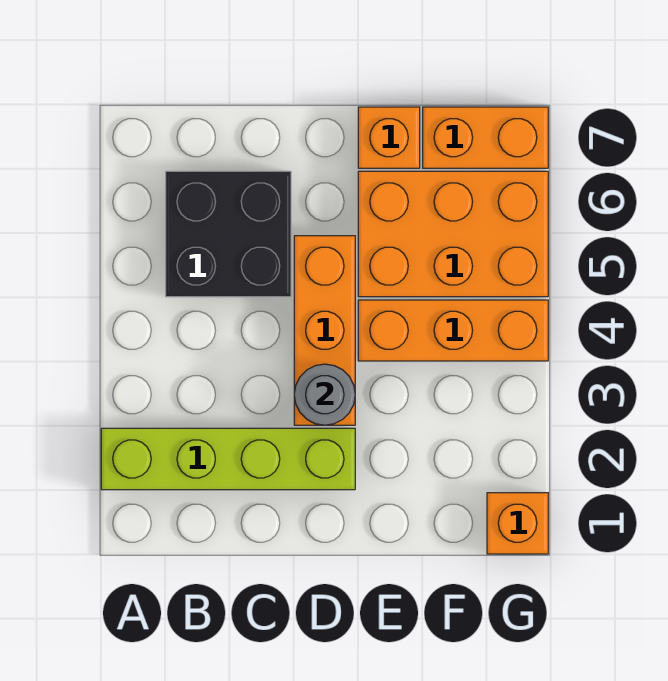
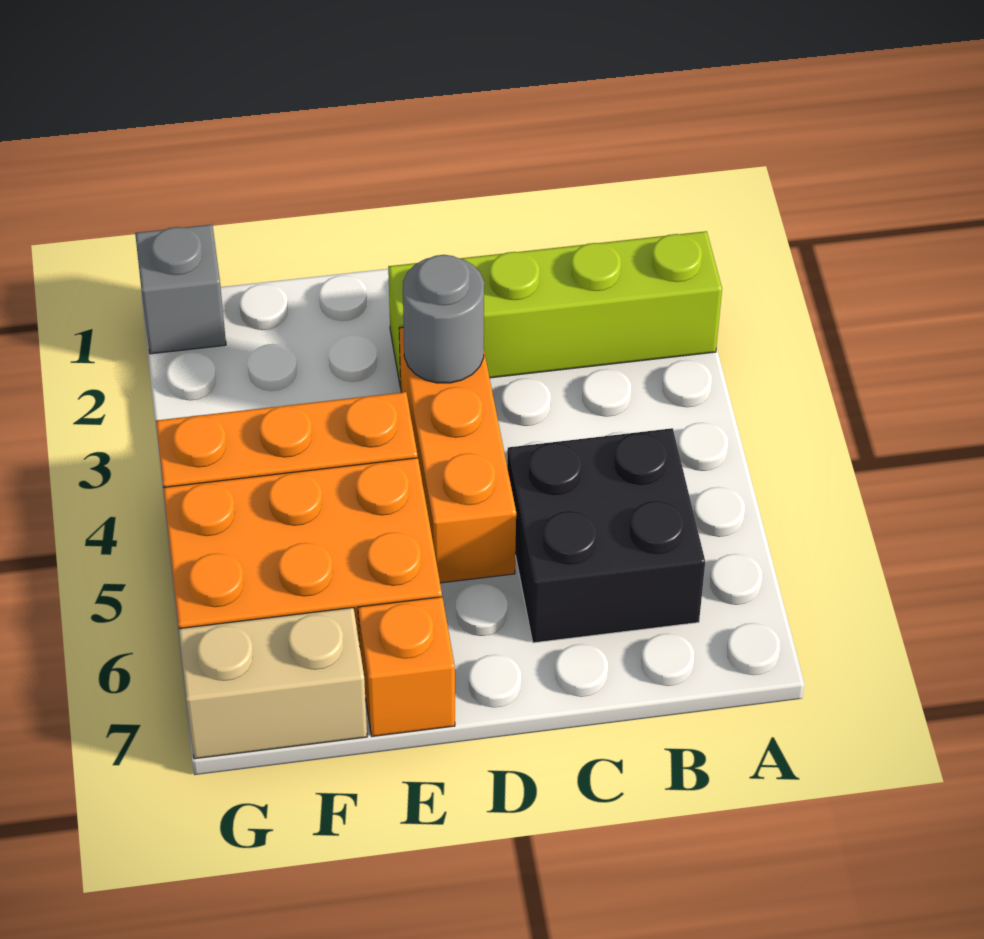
orange brick F7:G7 level 1 -> tan brick F7:G7 level 1
orange brick G1 level 1 -> grey brick G1 level 1

